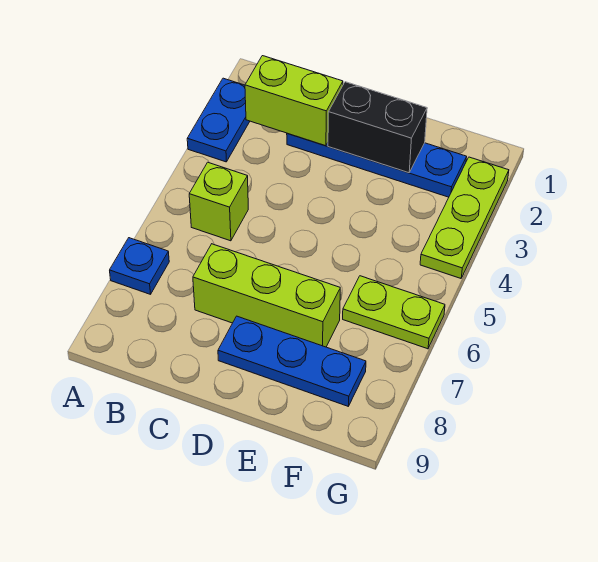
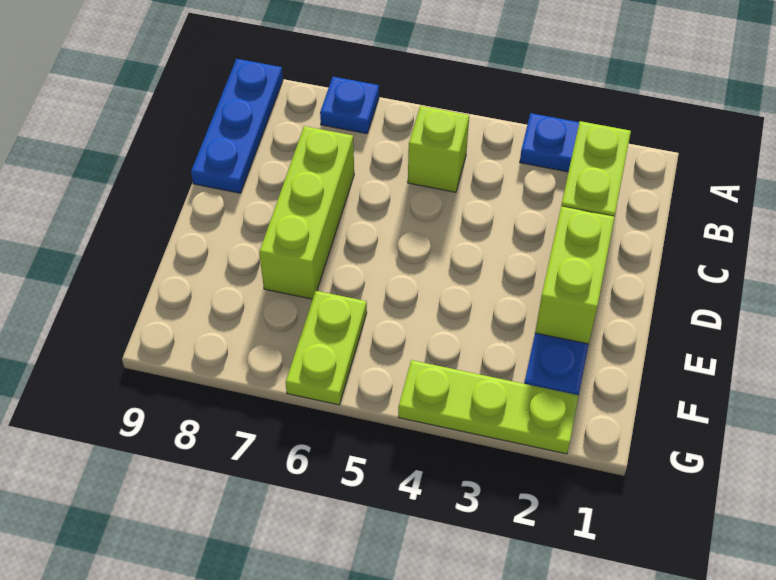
black brick D2:E2 level 2 -> lime brick D2:E2 level 2
blue plate D8:F8 level 1 -> blue plate A9:C9 level 1

